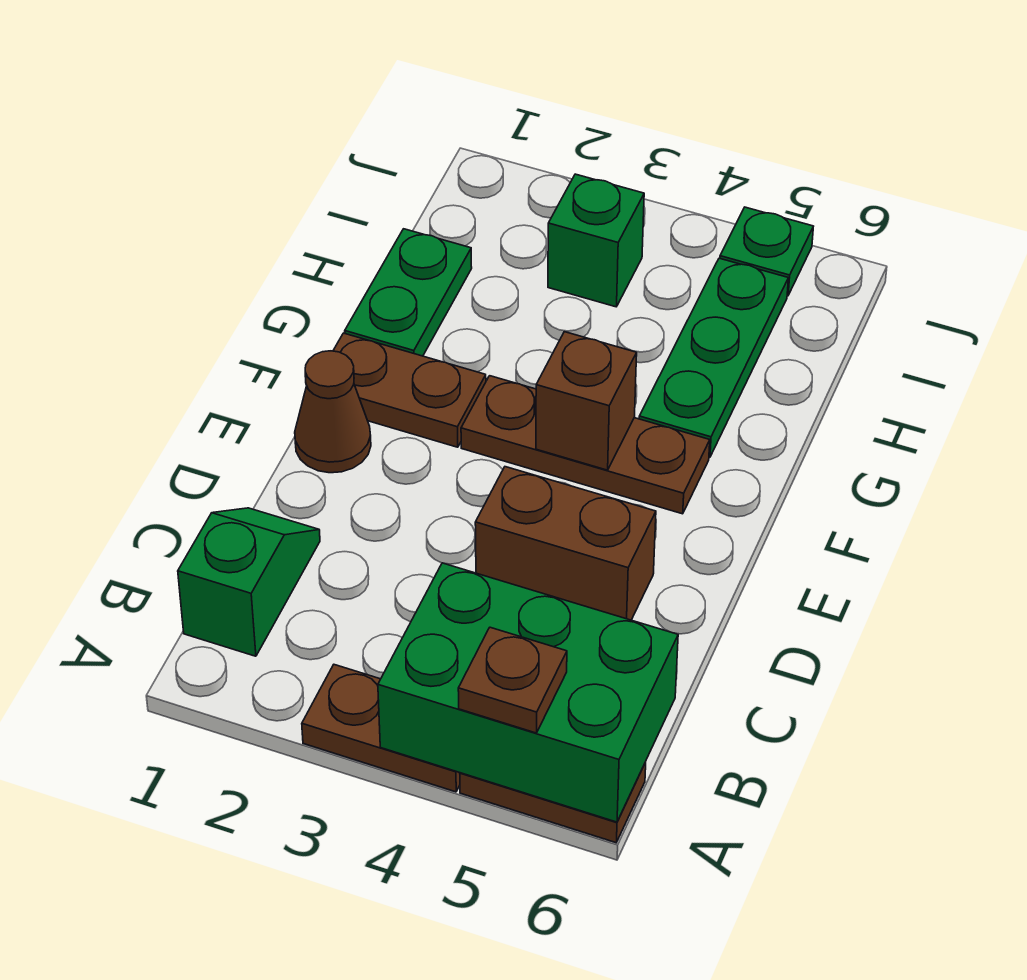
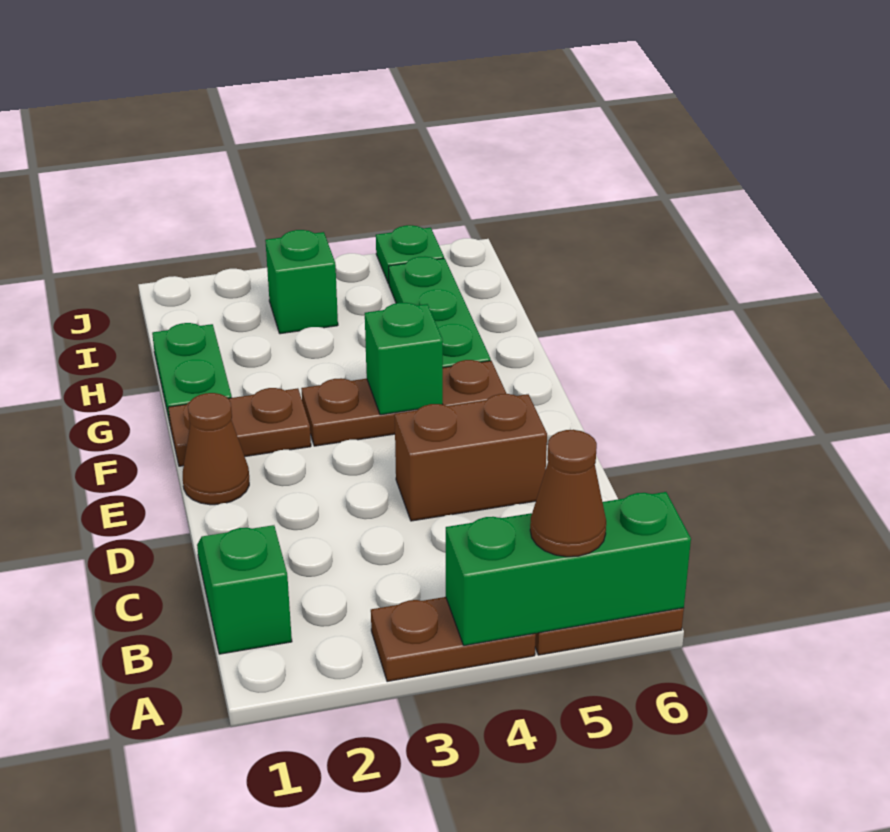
green brick A4:B6 level 2 -> green brick A4:A6 level 2
brown plate A5 level 3 -> brown cone A5 level 3
brown brick F4 level 2 -> green brick F4 level 2

